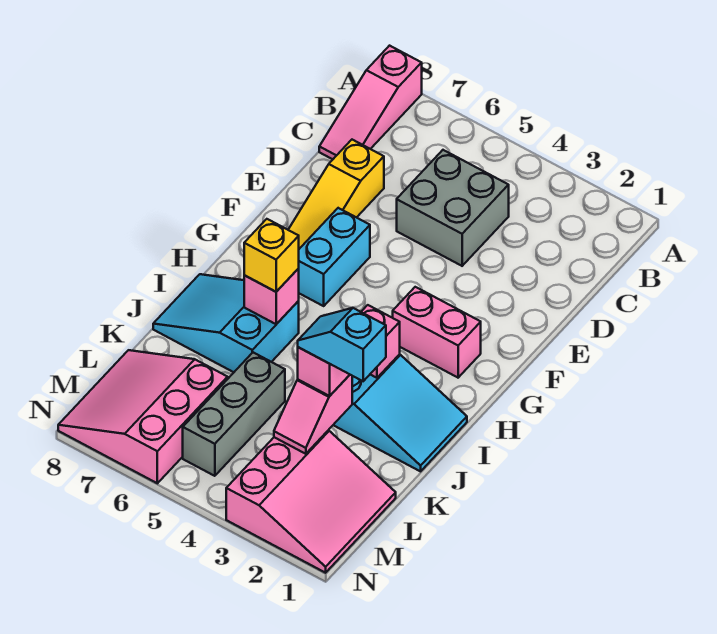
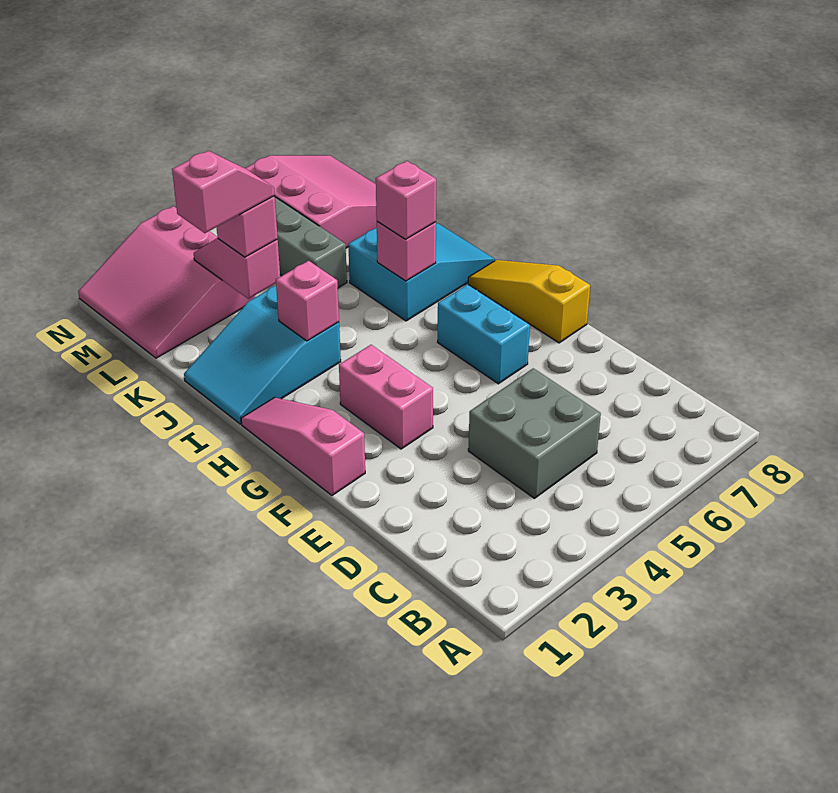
pink slope A8:C8 level 1 top A -> pink slope F1:H1 level 1 top F
yellow slope D7:F7 level 1 top D -> yellow slope F8:H8 level 1 top F
pink brick G2:G3 level 1 -> pink brick F3:G3 level 1
yellow brick I6 level 3 -> pink brick I6 level 3
cyan slope K2:K3 level 4 top 2 -> pink slope K2:K3 level 4 top 2

